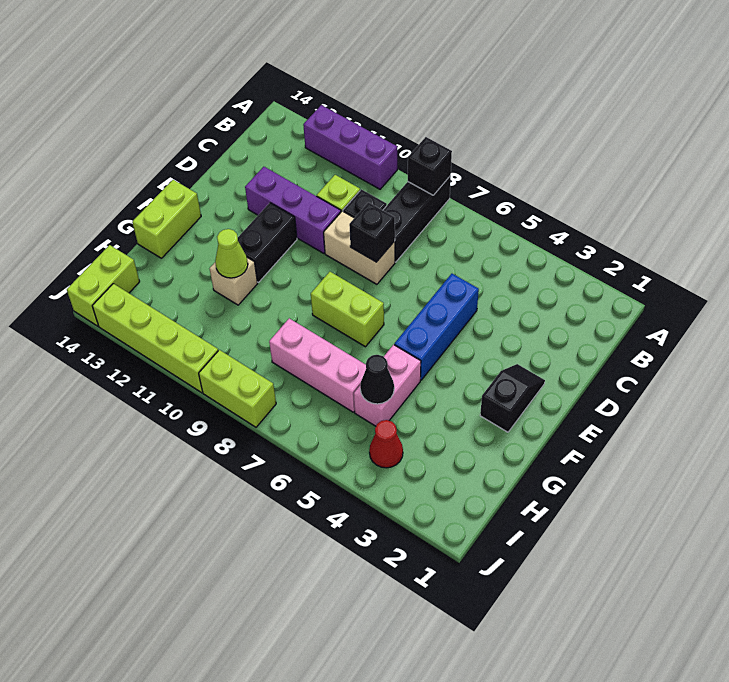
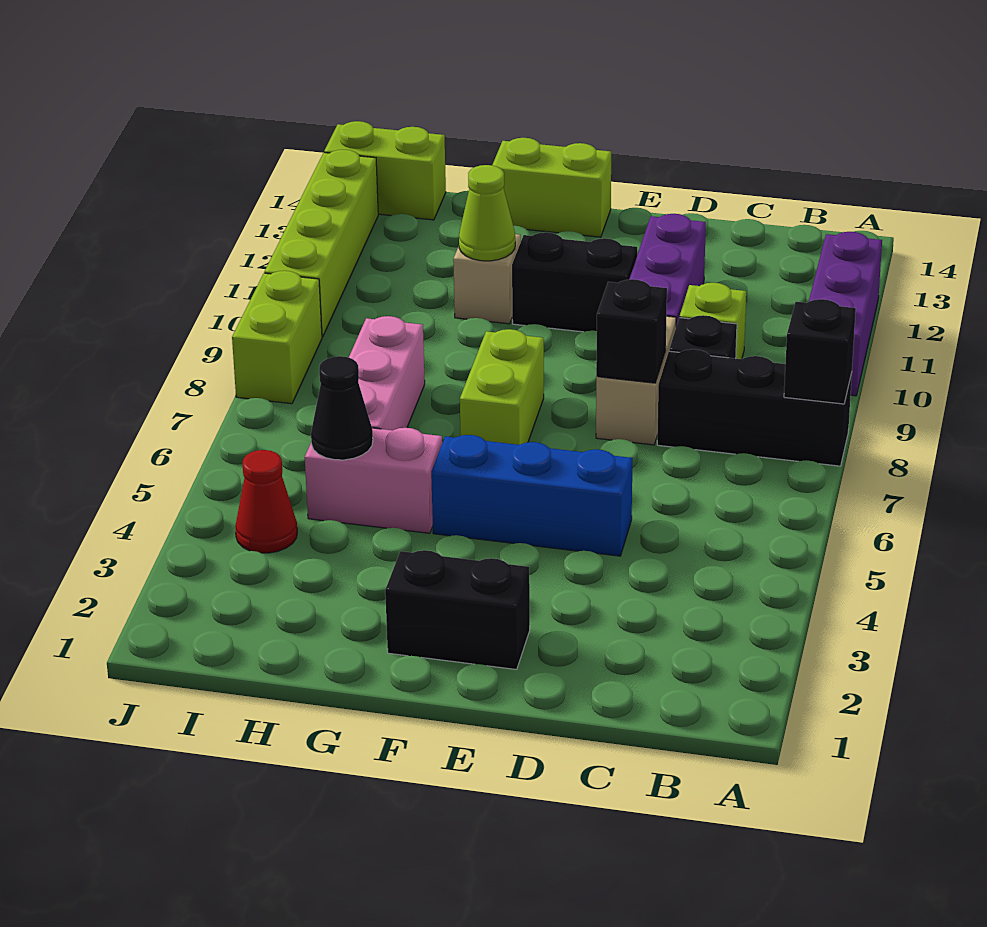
black slope E2:F2 level 1 top F -> black brick E2:F2 level 1

